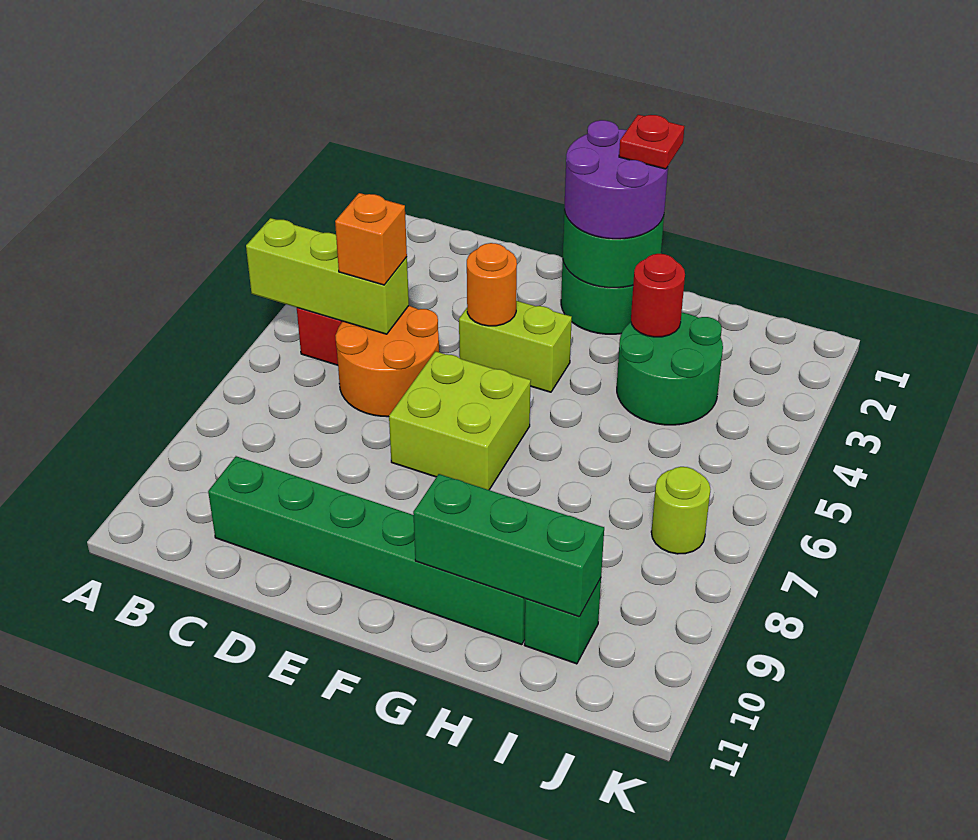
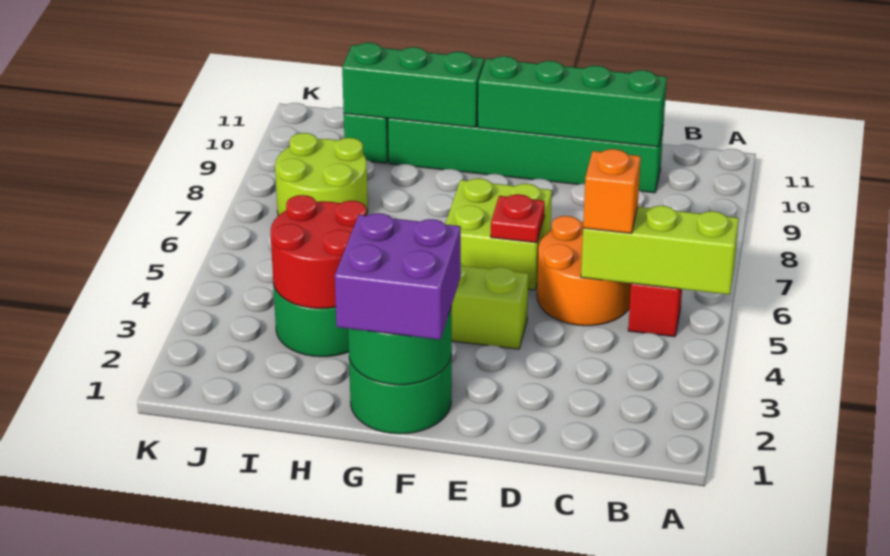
none -> green brick C10:F10 level 2
orange round brick E4 level 2 -> none
purple round brick F1:G2 level 3 -> purple brick F1:G2 level 3
red plate G1 level 4 -> red plate E6 level 2
red round brick H3 level 2 -> red round brick H3:I4 level 2
lime round brick J7 level 1 -> lime round brick I7:J8 level 1

